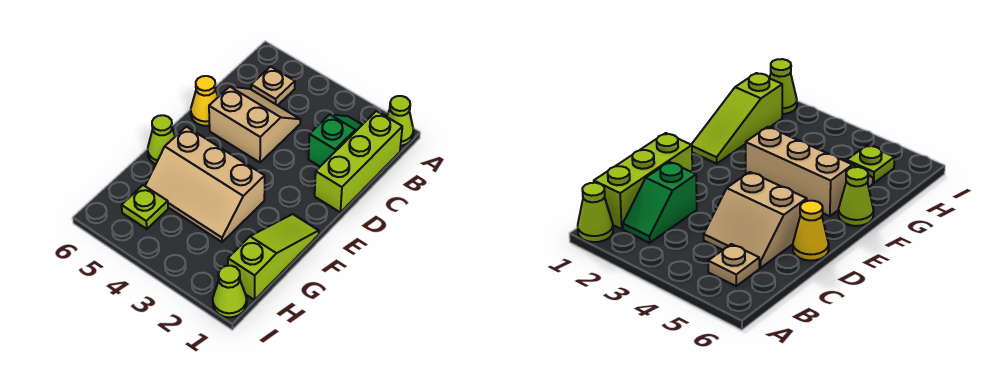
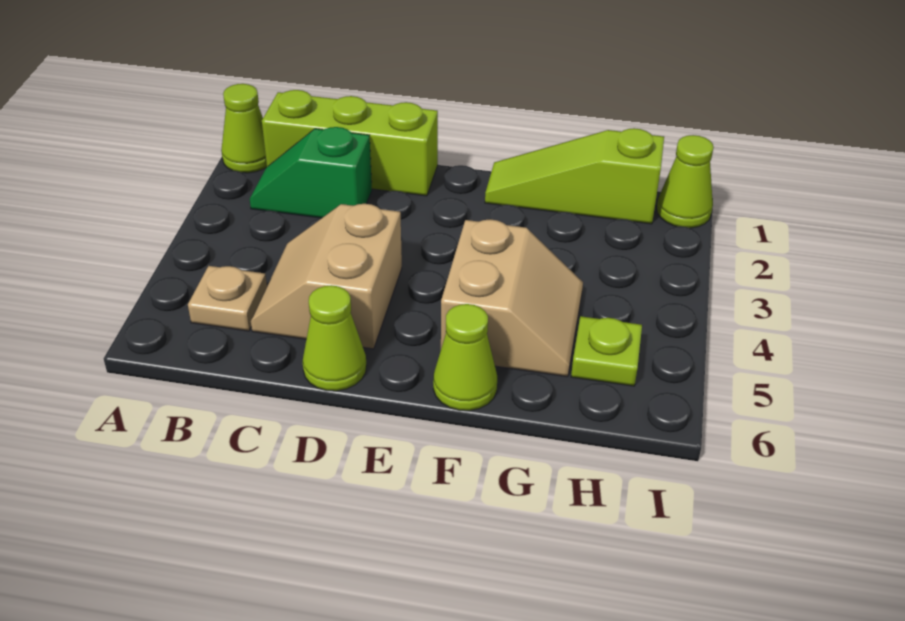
yellow cone D6 level 1 -> lime cone D6 level 1
tan slope F3:G5 level 1 top F -> tan slope F4:G5 level 1 top F

